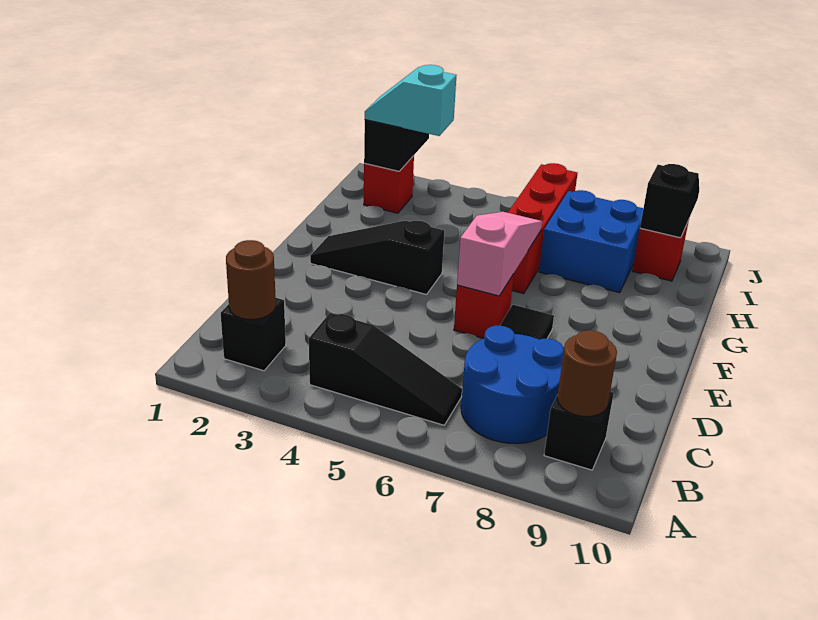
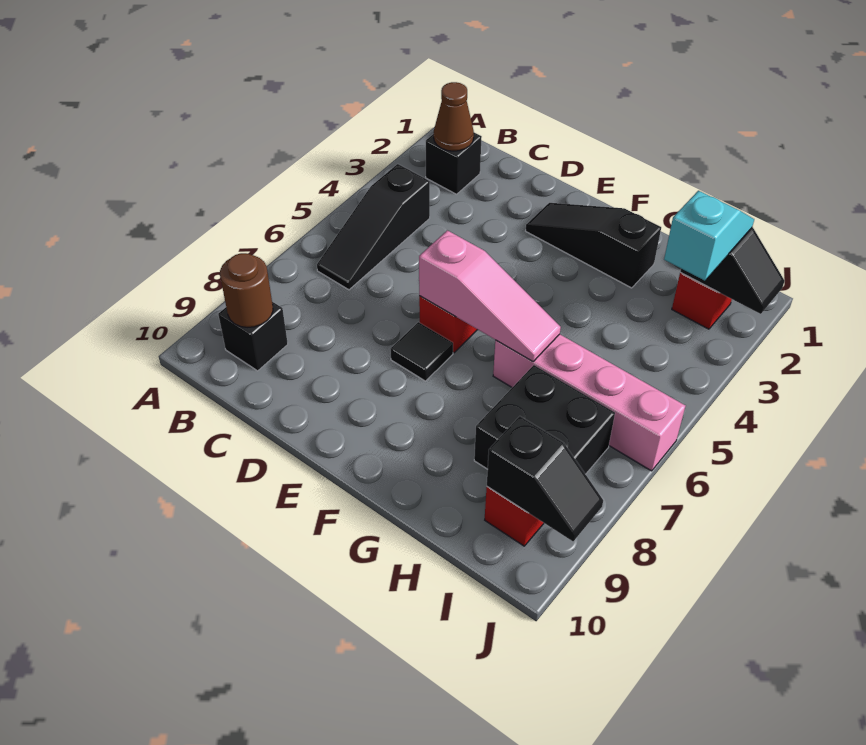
brown round brick B2 level 2 -> brown cone B2 level 2
blue round brick B7:C8 level 1 -> none
black slope F2:F4 level 1 top 4 -> black slope E2:G2 level 1 top G
red brick G6:J6 level 1 -> pink brick G6:J6 level 1
blue brick H7:I8 level 1 -> black brick H7:I8 level 1

